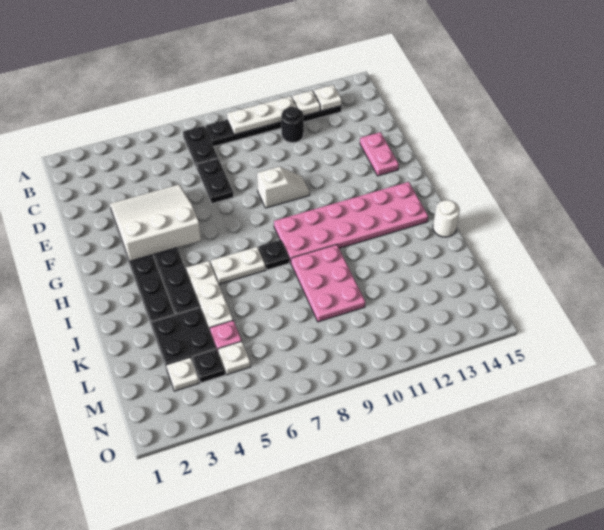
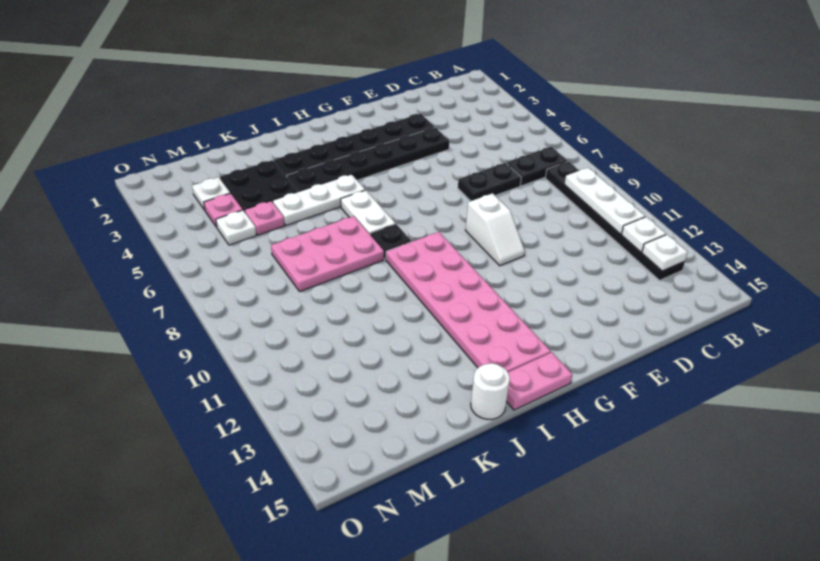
black round brick C11 level 1 -> none
white slope E3:G5 level 2 top G -> none
pink plate E14:F14 level 1 -> pink plate H15:I15 level 1
pink plate J9:L10 level 1 -> pink plate J7:L8 level 1
black plate M4 level 1 -> pink plate M4 level 1

